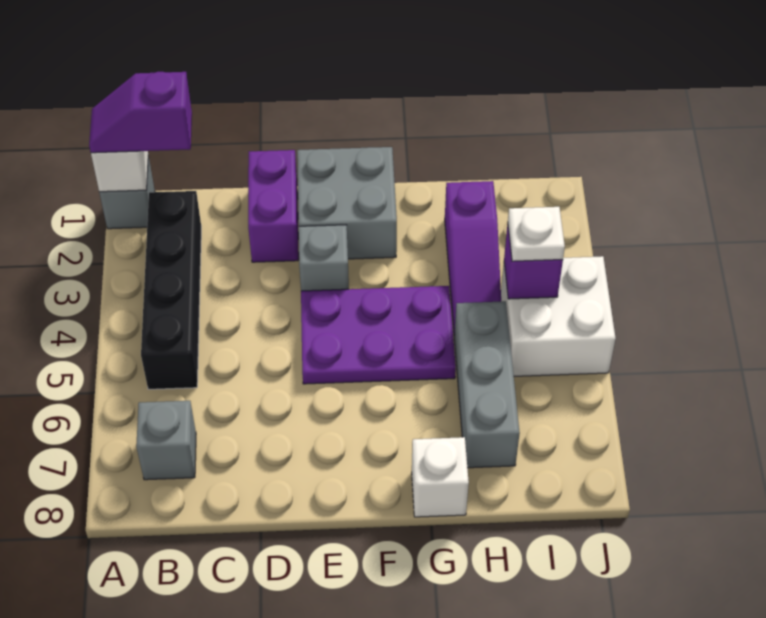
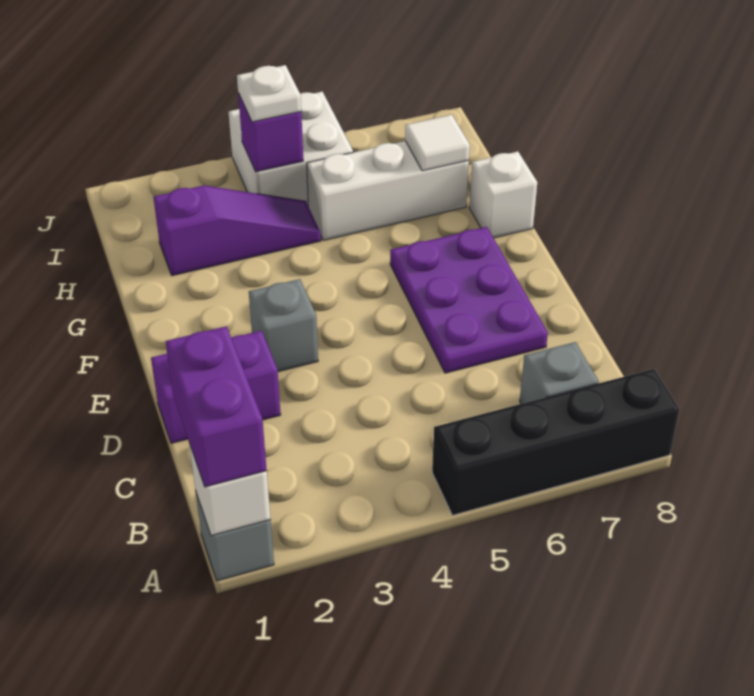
purple slope A1:B1 level 3 top B -> purple brick A1:B1 level 3
black brick B2:B5 level 1 -> black brick A5:A8 level 1
grey brick E1:F2 level 1 -> none
purple plate E4:G5 level 1 -> purple plate D6:F7 level 1
grey brick H5:H7 level 1 -> white brick H5:H7 level 1
none -> white tile H7 level 2

